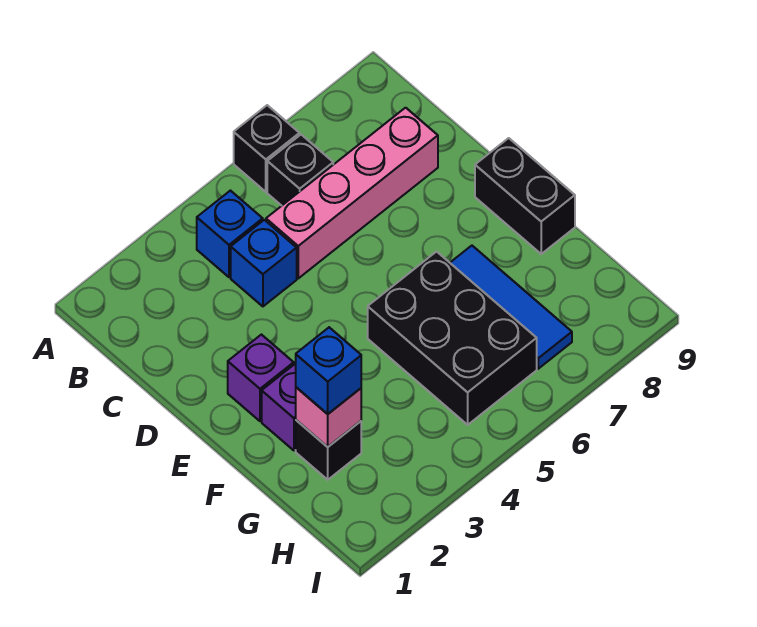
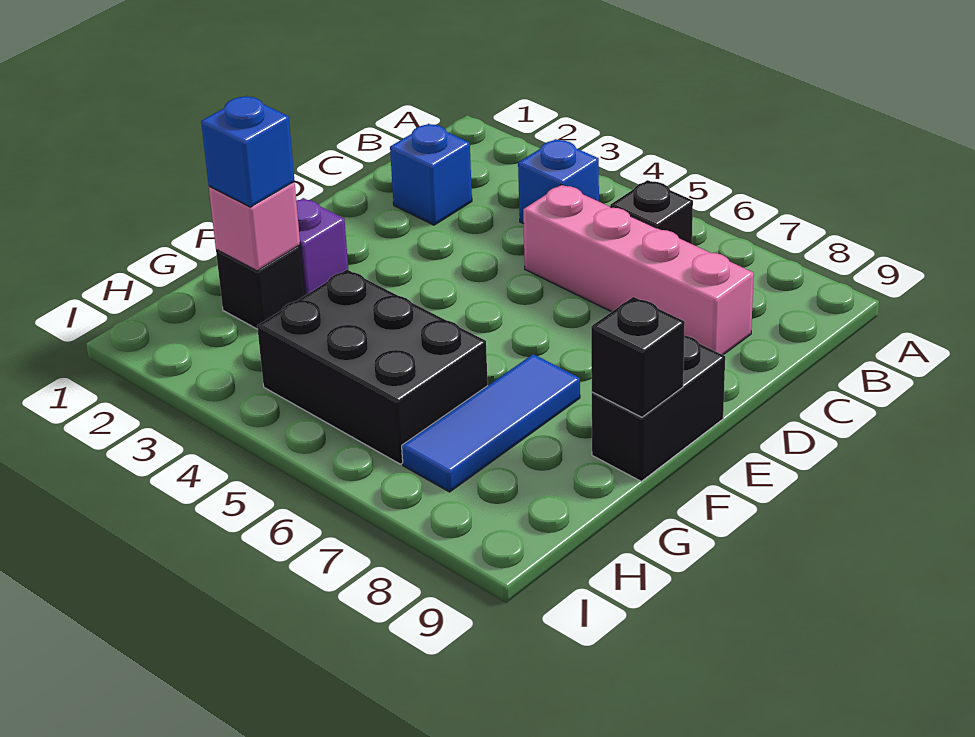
black brick A6 level 1 -> black brick F9 level 2
blue brick C4 level 1 -> blue brick C2 level 1
purple brick E2 level 1 -> none
black brick F5:H6 level 1 -> black brick G4:H6 level 1

